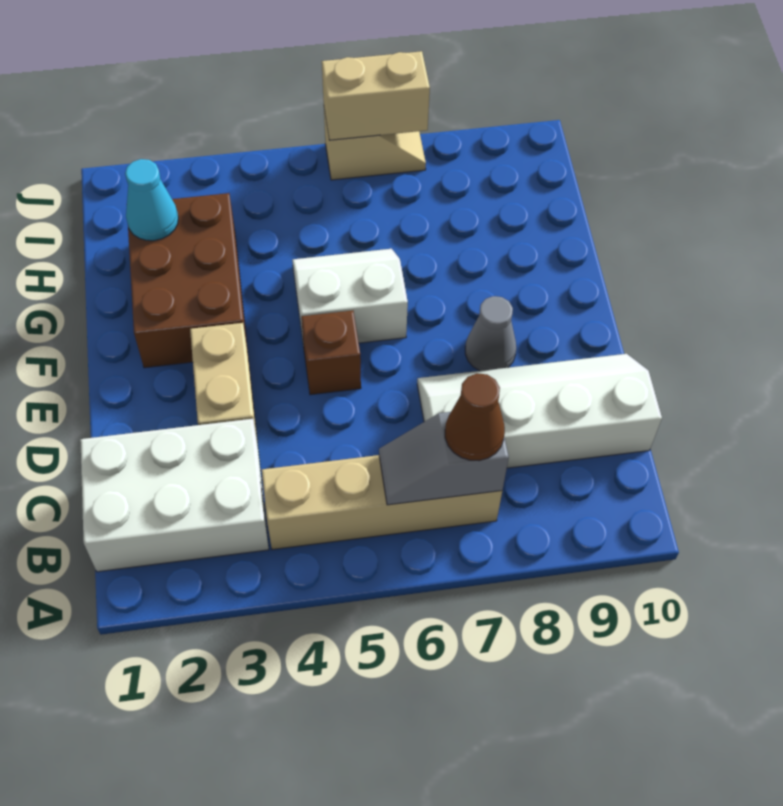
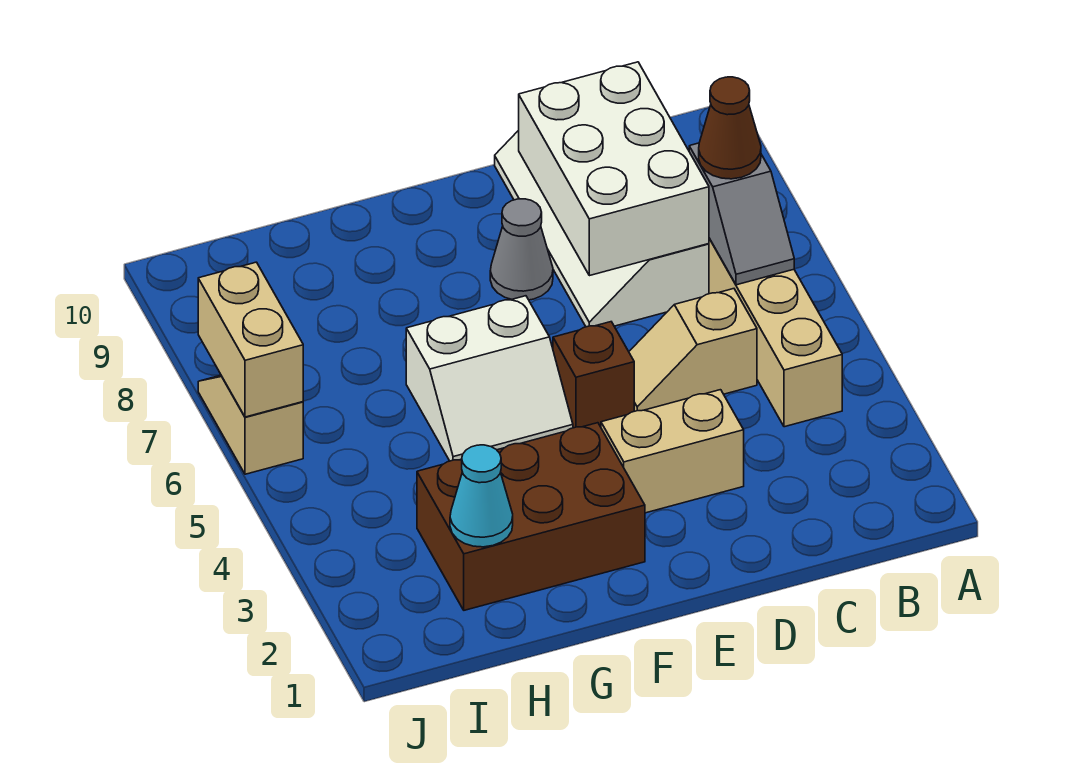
white brick B1:C3 level 1 -> white brick C7:D9 level 2
none -> tan slope C5:D5 level 1 top C
white slope F5:G6 level 1 top F -> white slope F5:G6 level 1 top 6

